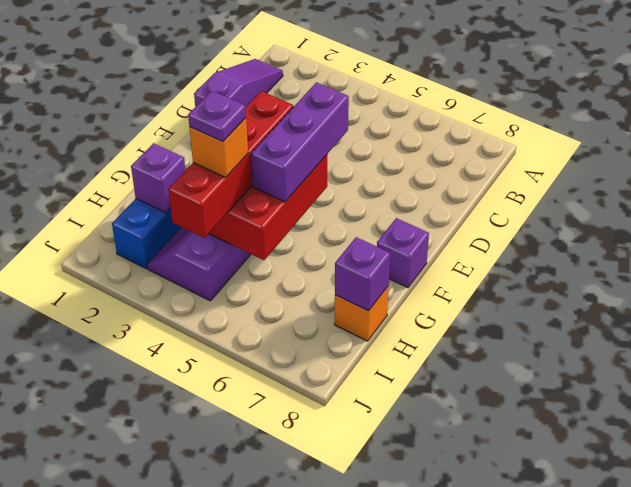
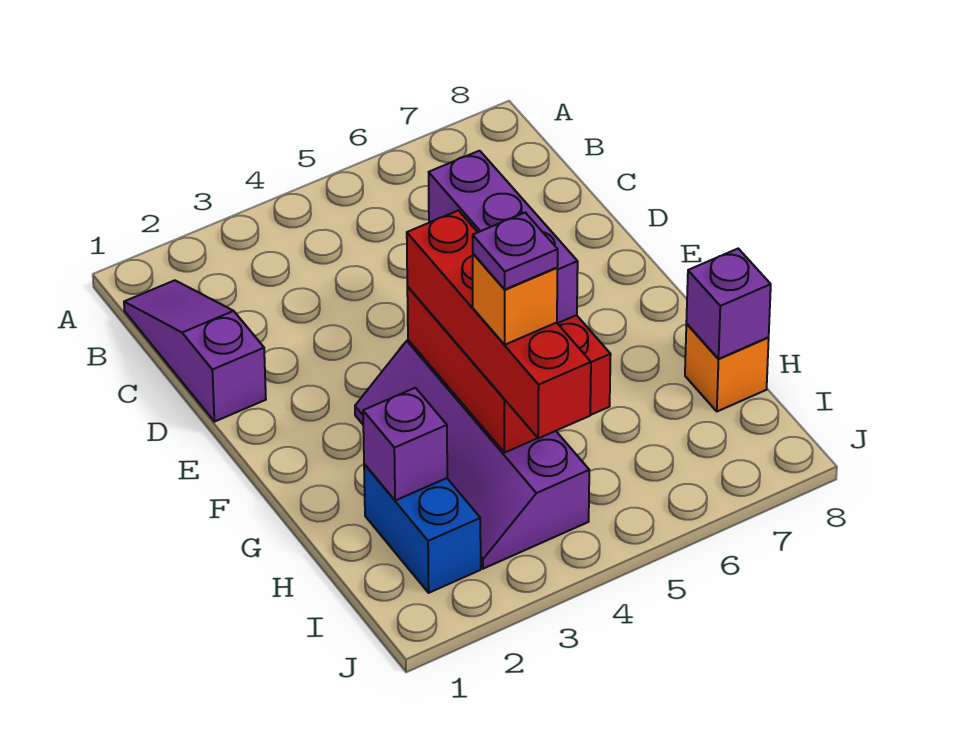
purple brick F8 level 1 -> none

